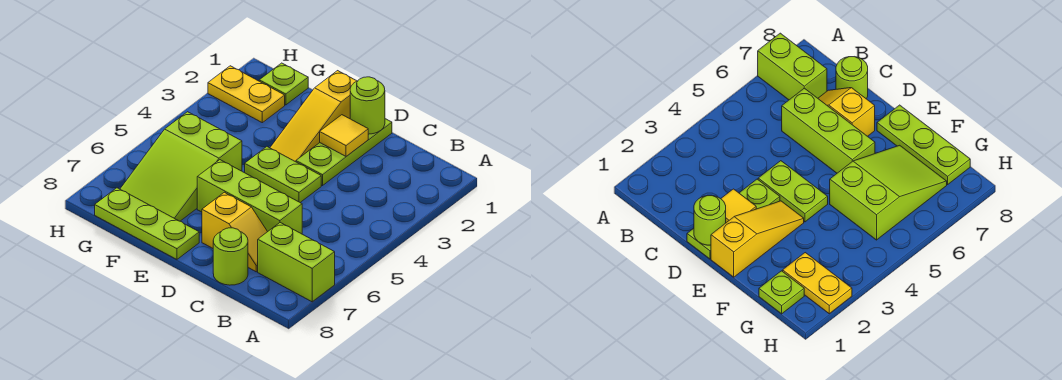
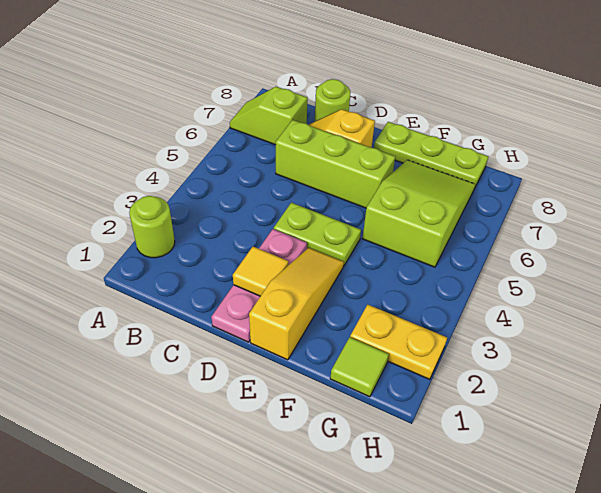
lime brick A7:B7 level 1 -> lime slope A7:B7 level 1 top B
lime plate D1:D3 level 1 -> pink plate D1:D3 level 1
lime round brick D1 level 2 -> lime round brick A2 level 1
lime plate G1 level 1 -> lime tile G1 level 1

